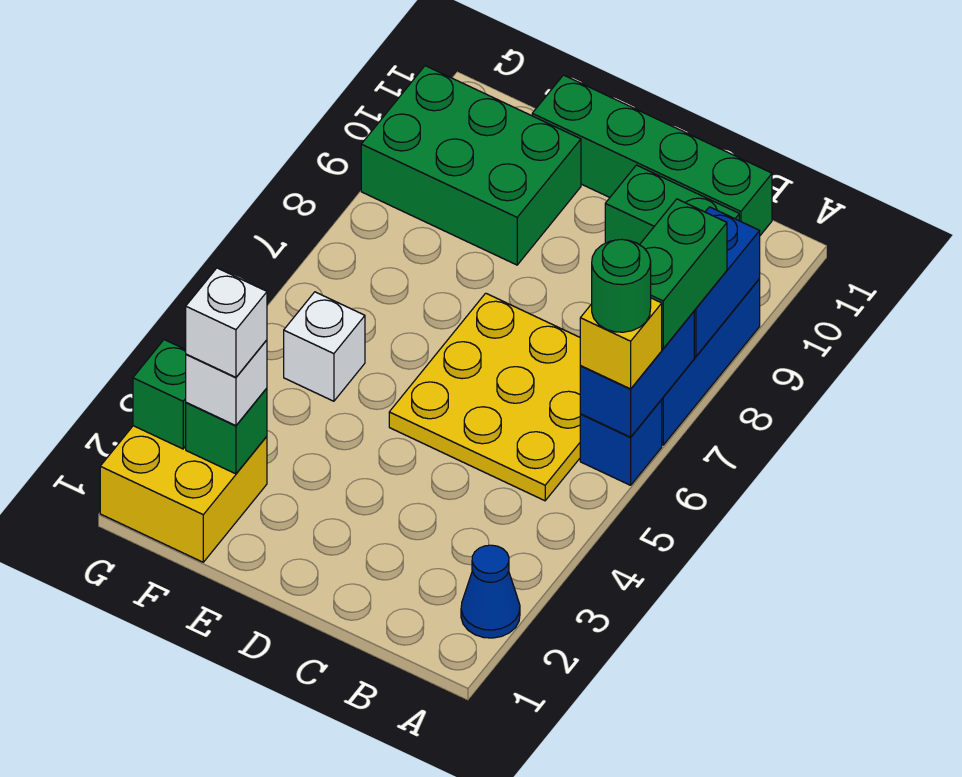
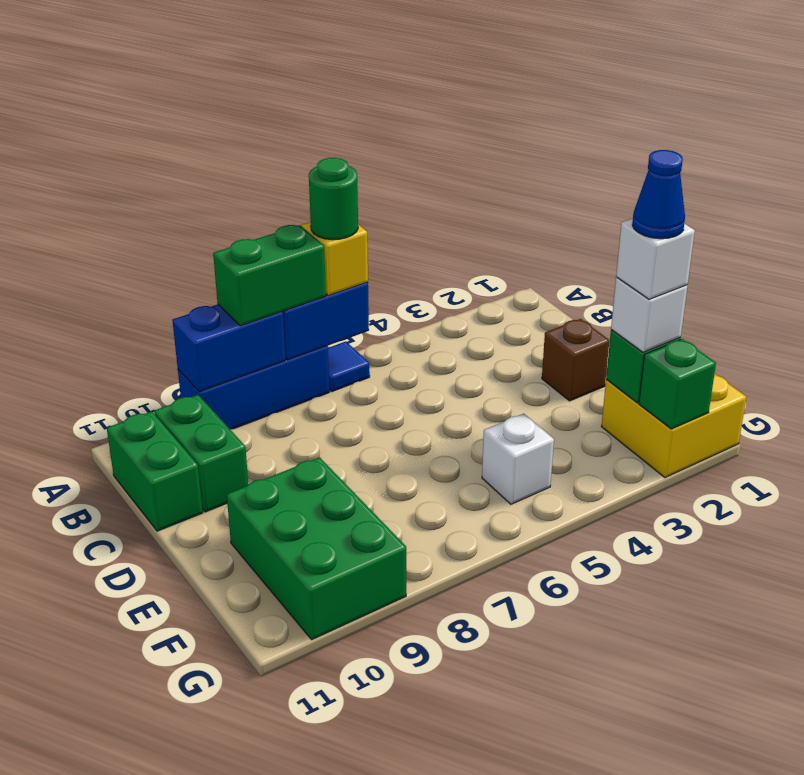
blue cone A2 level 1 -> blue cone F2 level 5
blue brick A6 level 1 -> blue tile A6 level 1
yellow plate B5:D7 level 1 -> none
green brick B11:E11 level 1 -> green brick B11:C11 level 1
none -> brown brick D2 level 1

